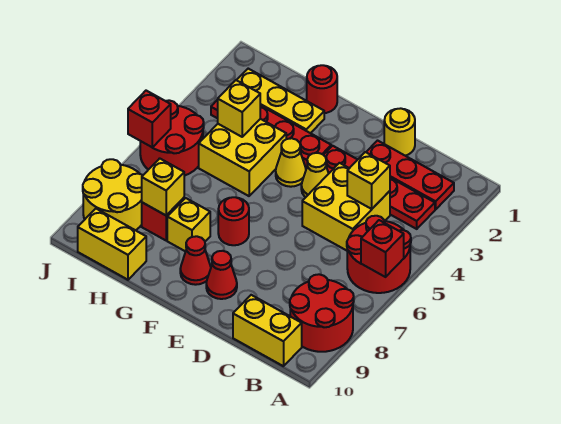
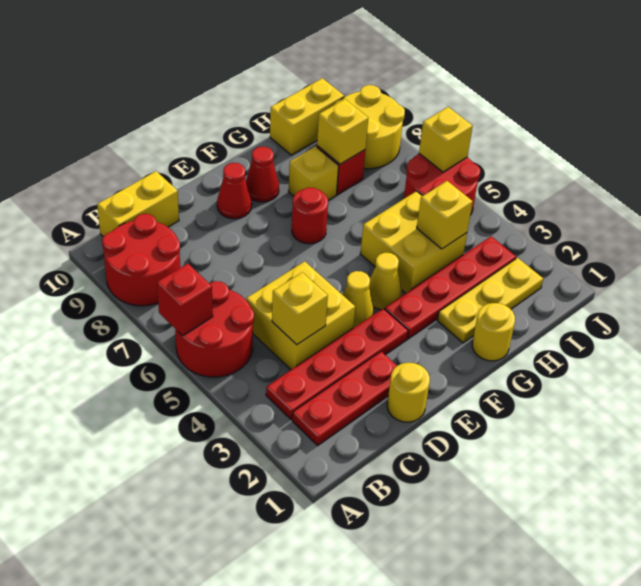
red round brick G1 level 1 -> yellow round brick G1 level 1
red brick J6 level 2 -> yellow brick J6 level 2

